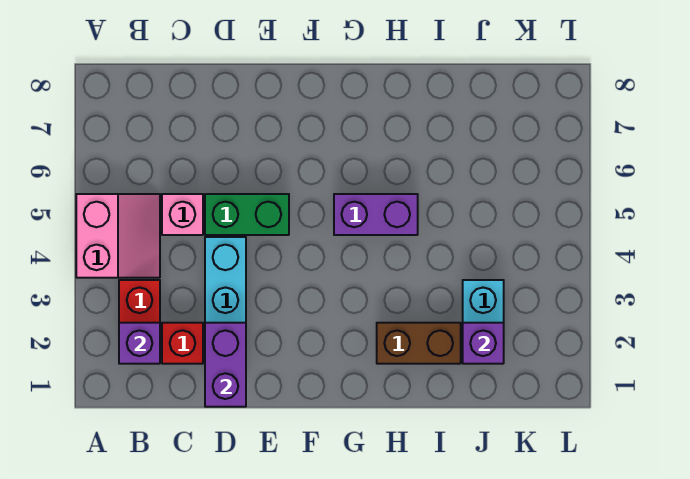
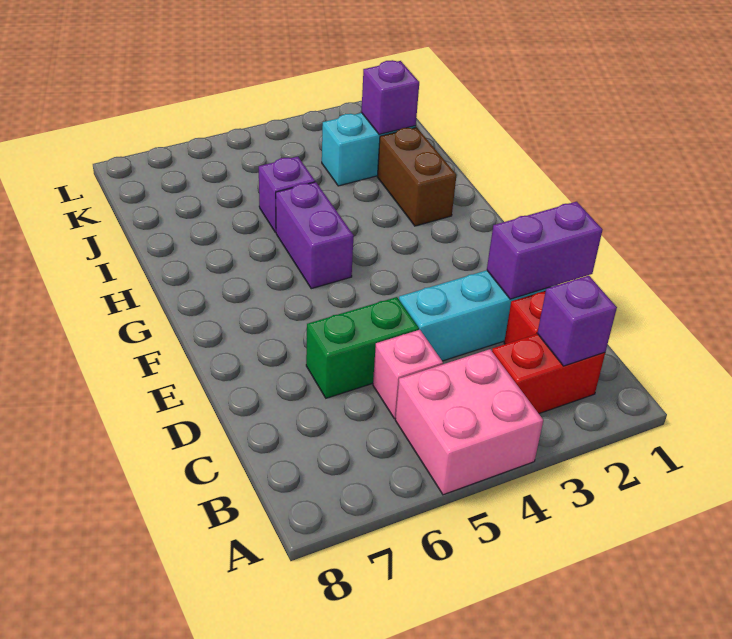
pink slope A4:B5 level 1 top A -> pink brick A4:B5 level 1
green brick D5:E5 level 1 -> green brick D5:D6 level 1
none -> purple brick I5 level 1

